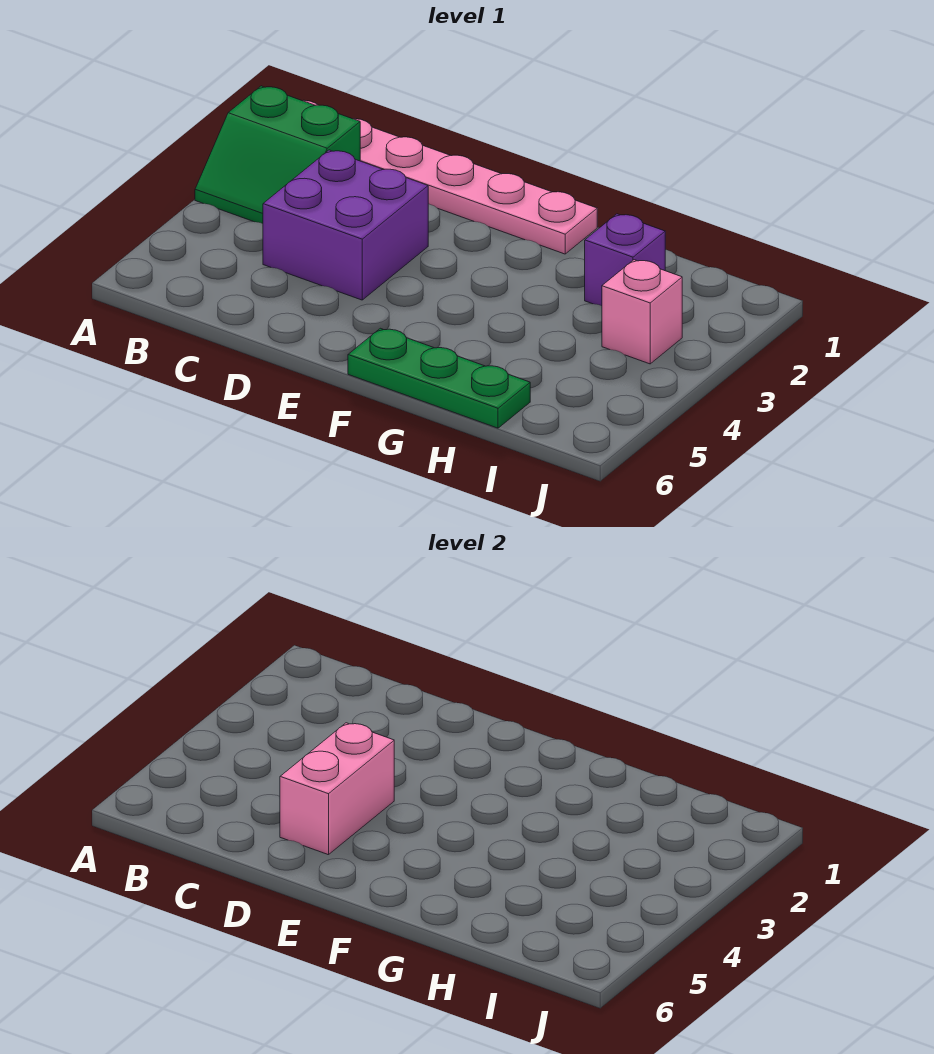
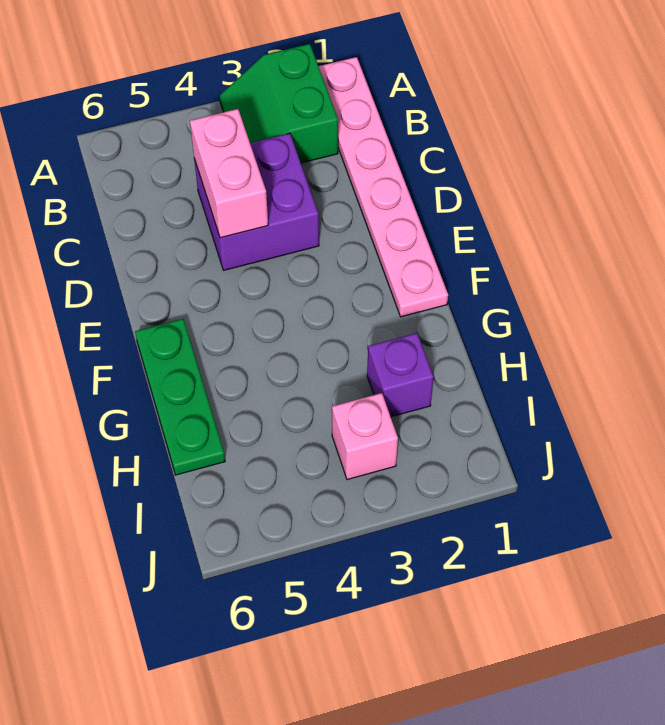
pink brick D4:D5 level 2 -> pink brick C4:D4 level 2

